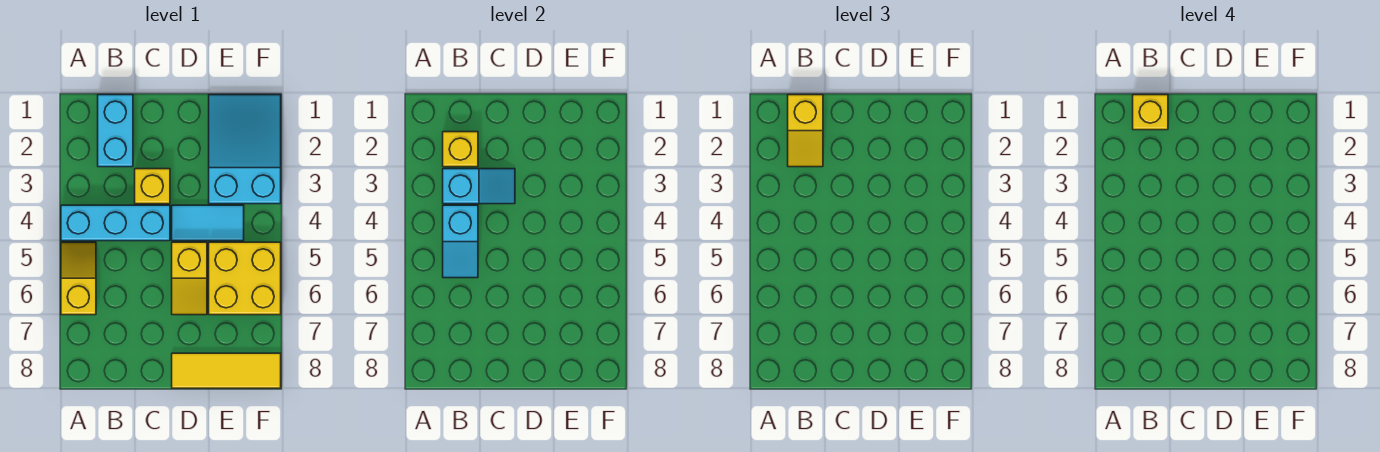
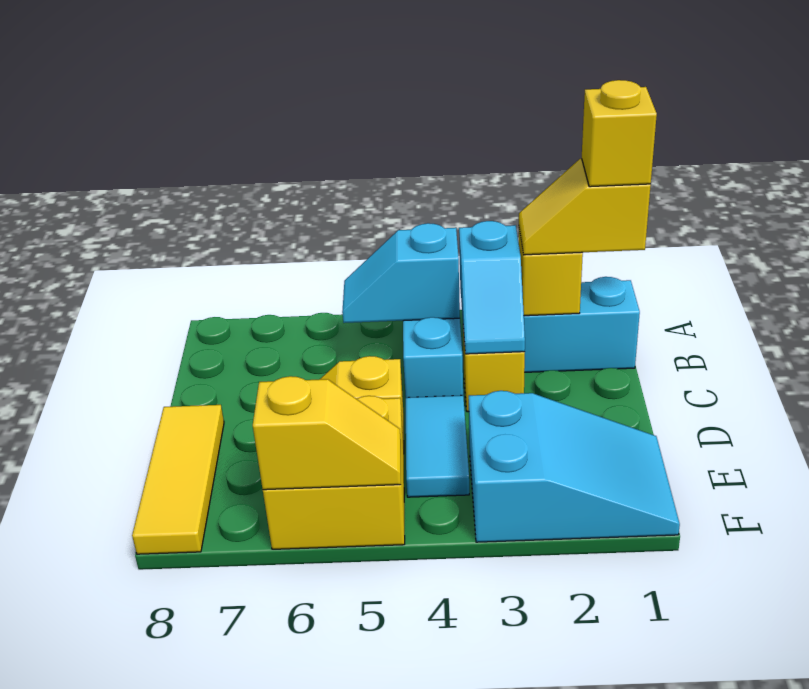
yellow slope A5:A6 level 1 top 6 -> yellow slope F5:F6 level 2 top 6

